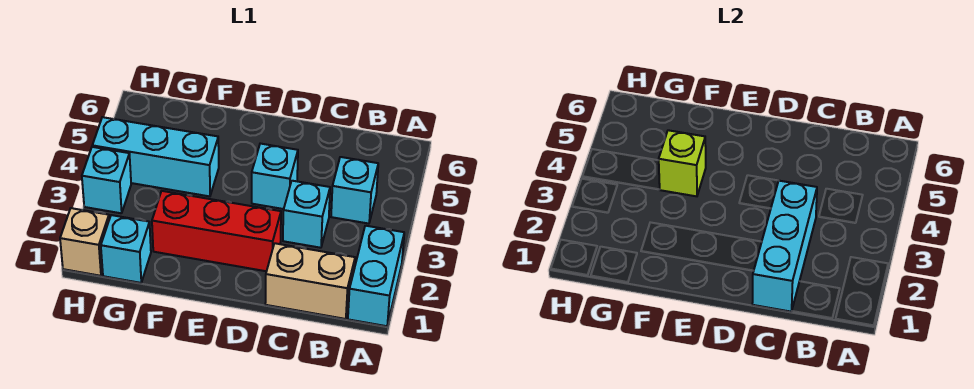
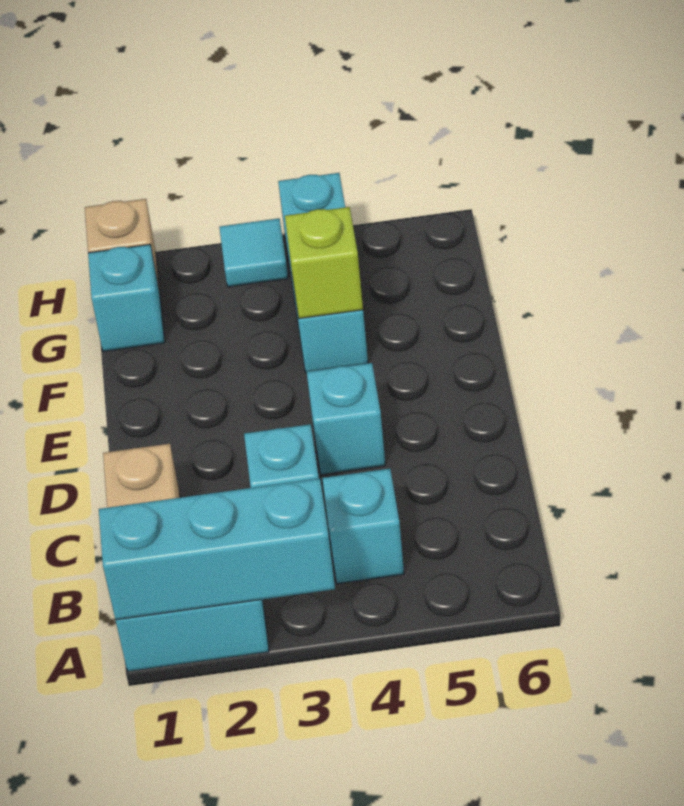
cyan brick C1:C3 level 2 -> cyan brick A1:A3 level 2
red brick D2:F2 level 1 -> none
cyan brick H3 level 1 -> cyan tile H3 level 1

